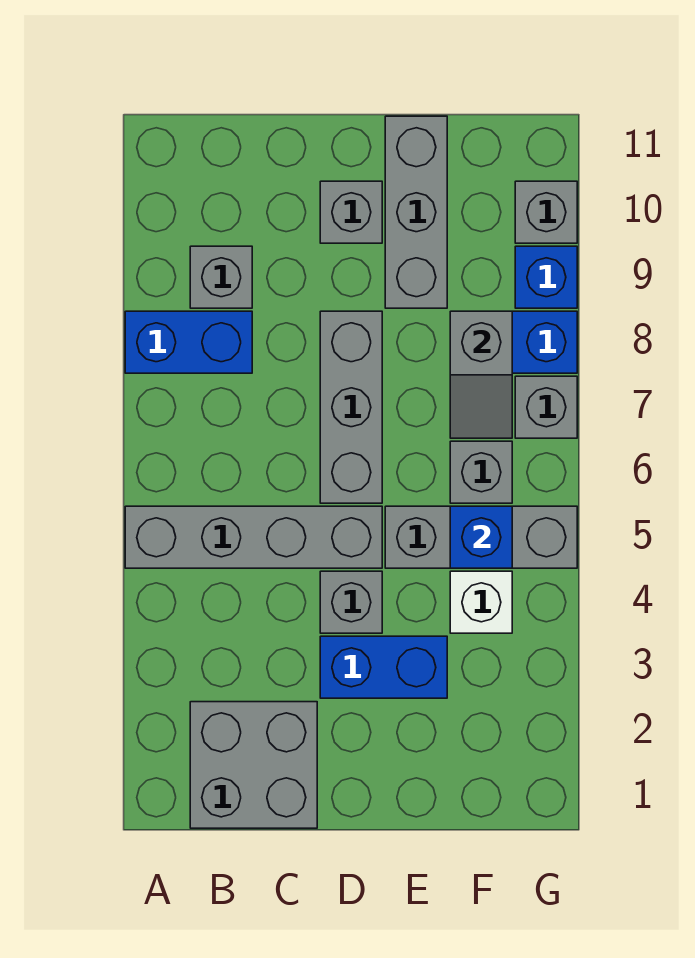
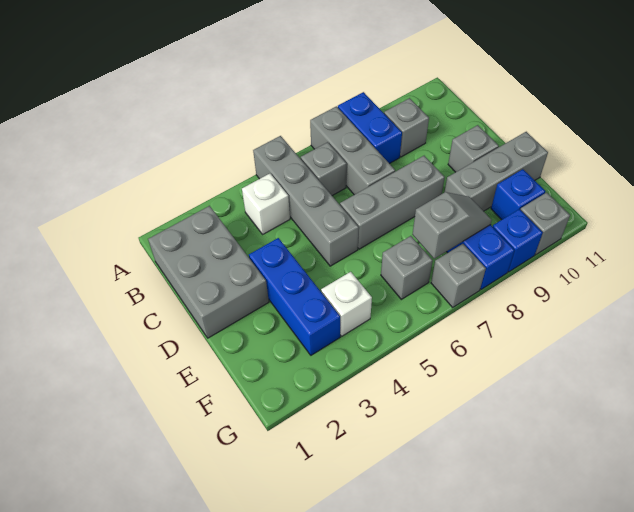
grey brick B1:C2 level 1 -> grey brick B1:D2 level 1
none -> white brick B4 level 1
blue brick D3:E3 level 1 -> blue brick D3:F3 level 1
grey brick D4 level 1 -> grey brick B6 level 1
grey brick E5:G5 level 1 -> grey brick A7:C7 level 1
blue brick F5 level 2 -> blue brick F10 level 1
grey slope F7:F8 level 2 top 8 -> grey slope F7:F8 level 2 top 7

